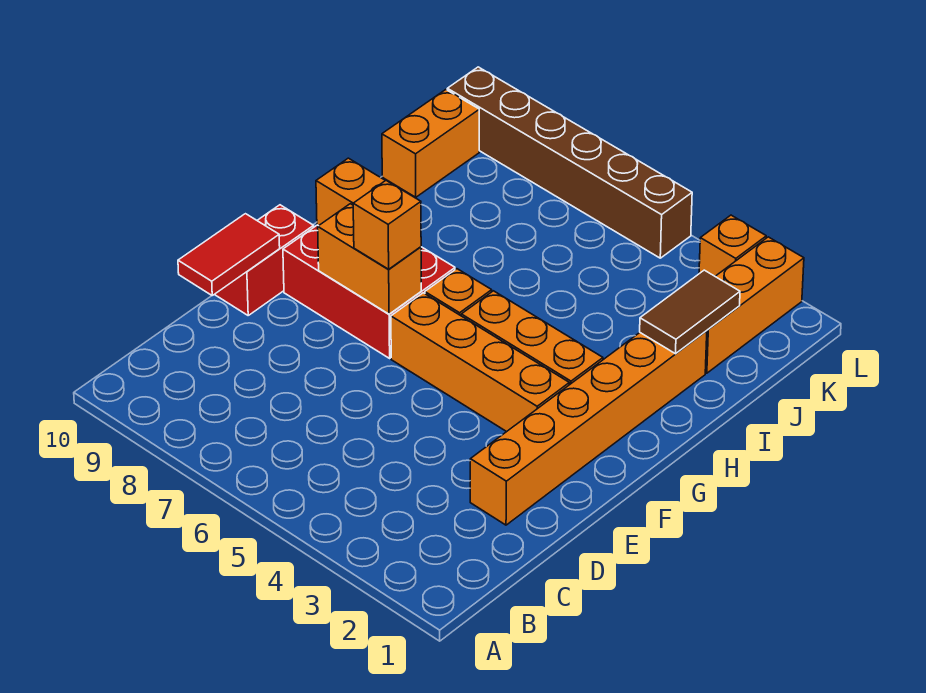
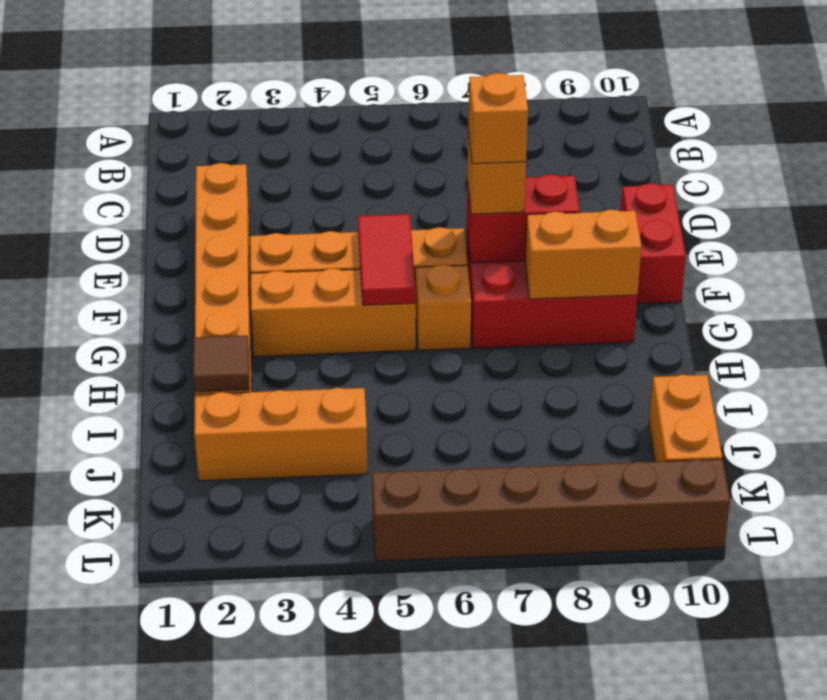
red tile D10:E10 level 2 -> red tile F5:G5 level 2
orange brick F7:F8 level 2 -> red brick F7:F8 level 2
brown tile I2:J2 level 2 -> brown tile I2 level 2
orange brick J2:L2 level 1 -> orange brick J2:J4 level 1
orange brick L3 level 1 -> orange brick F7 level 4

